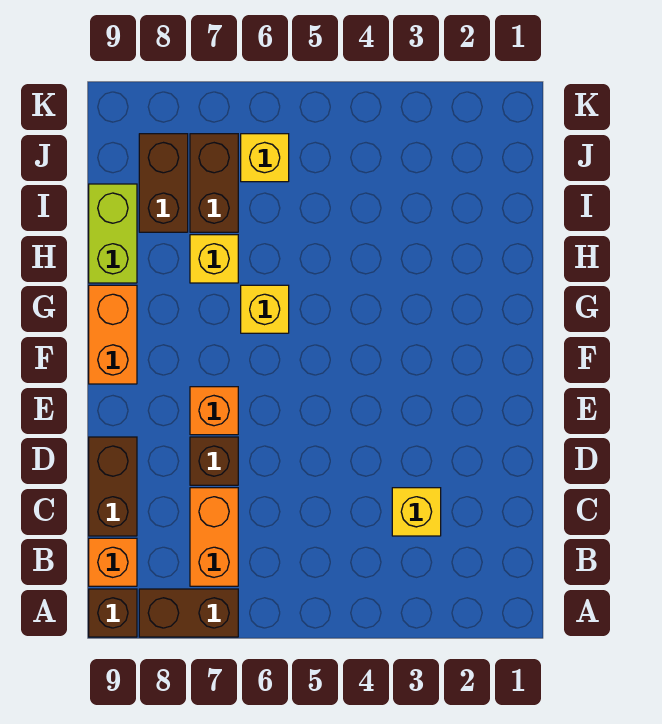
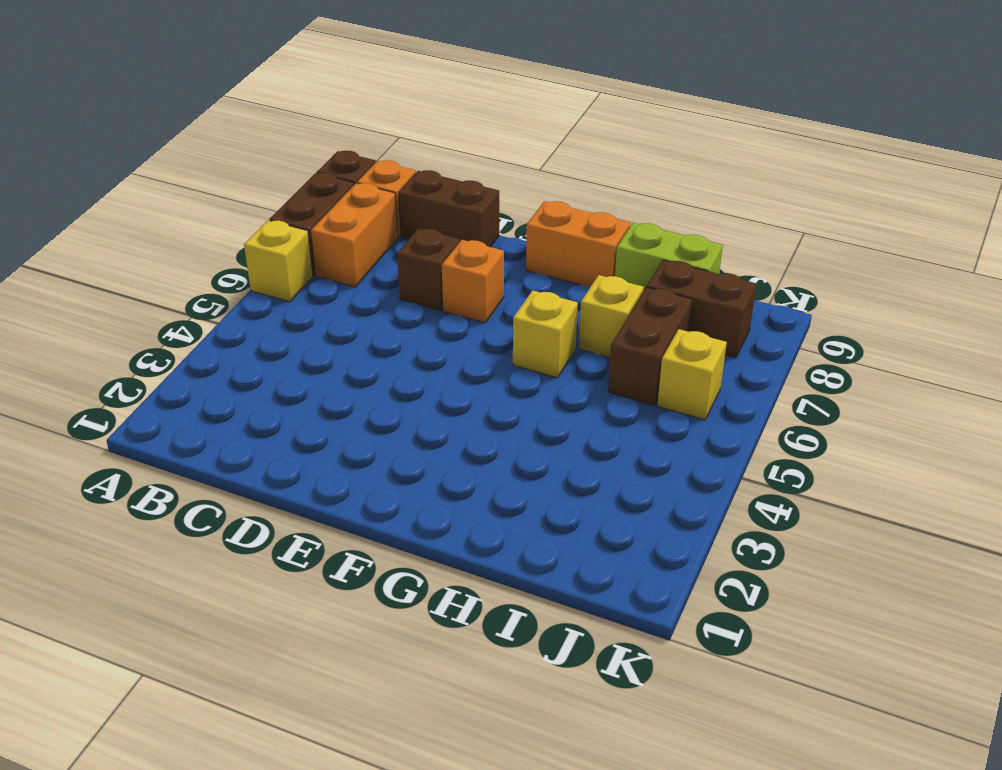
orange brick B7:C7 level 1 -> orange brick B7:B8 level 1
yellow brick C3 level 1 -> yellow brick A6 level 1
brown brick I7:J7 level 1 -> brown brick I6:I7 level 1

